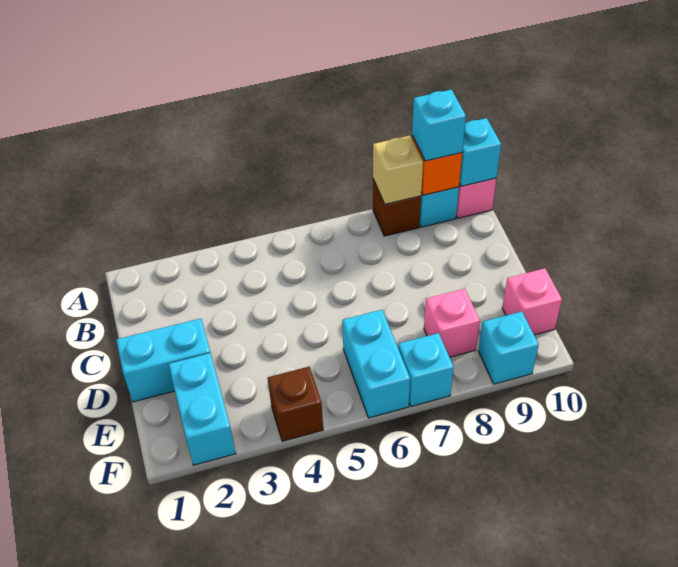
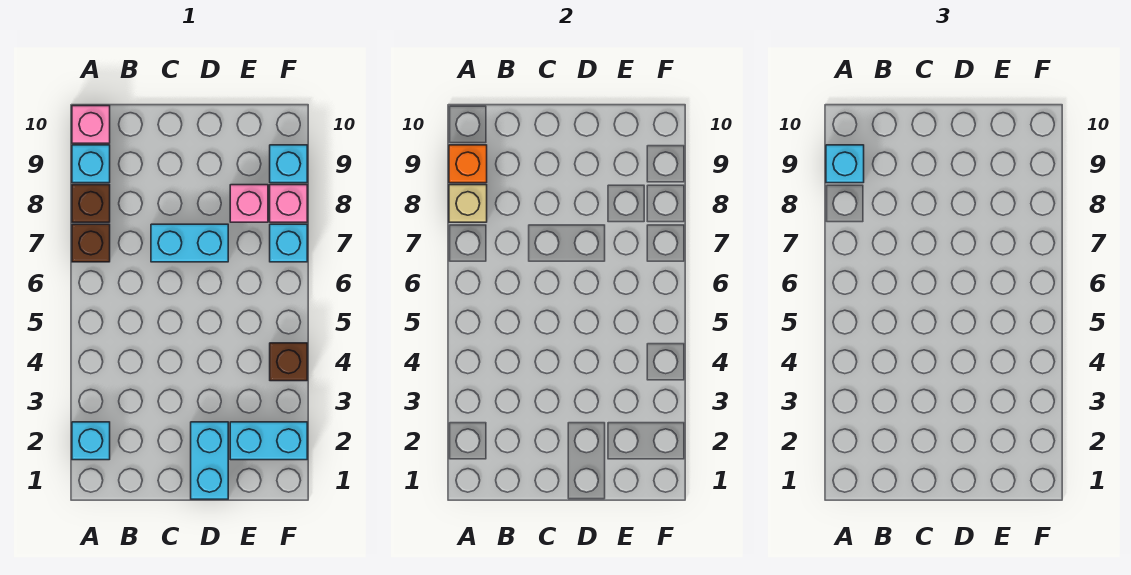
none -> brown brick A7 level 1
cyan brick A10 level 2 -> cyan brick A2 level 1
cyan brick E6:F6 level 1 -> cyan brick C7:D7 level 1
pink brick E10 level 1 -> pink brick F8 level 1

